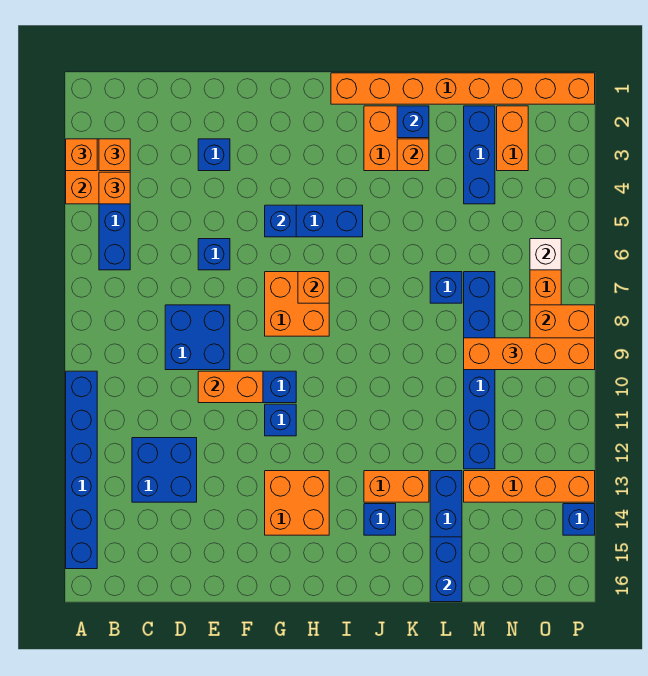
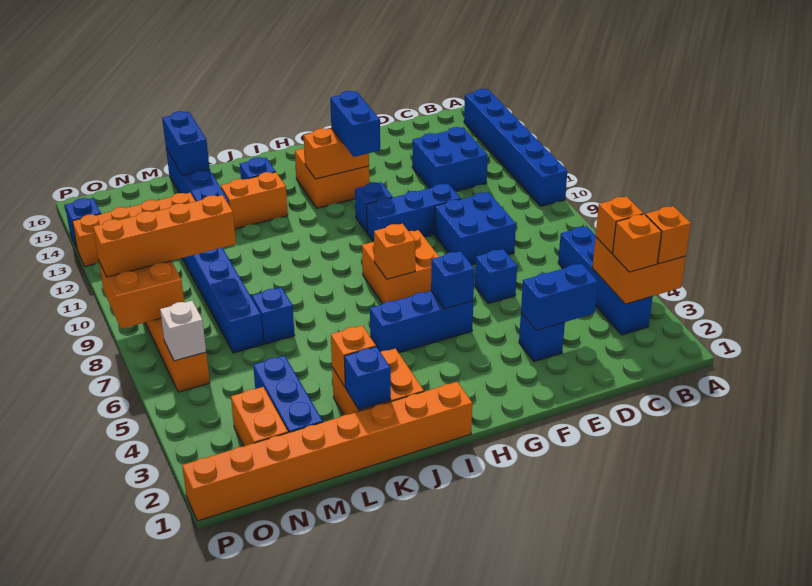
none -> blue brick D3:E3 level 2
orange brick E10:F10 level 2 -> orange brick G13:H13 level 2
none -> blue brick G12:G13 level 3

